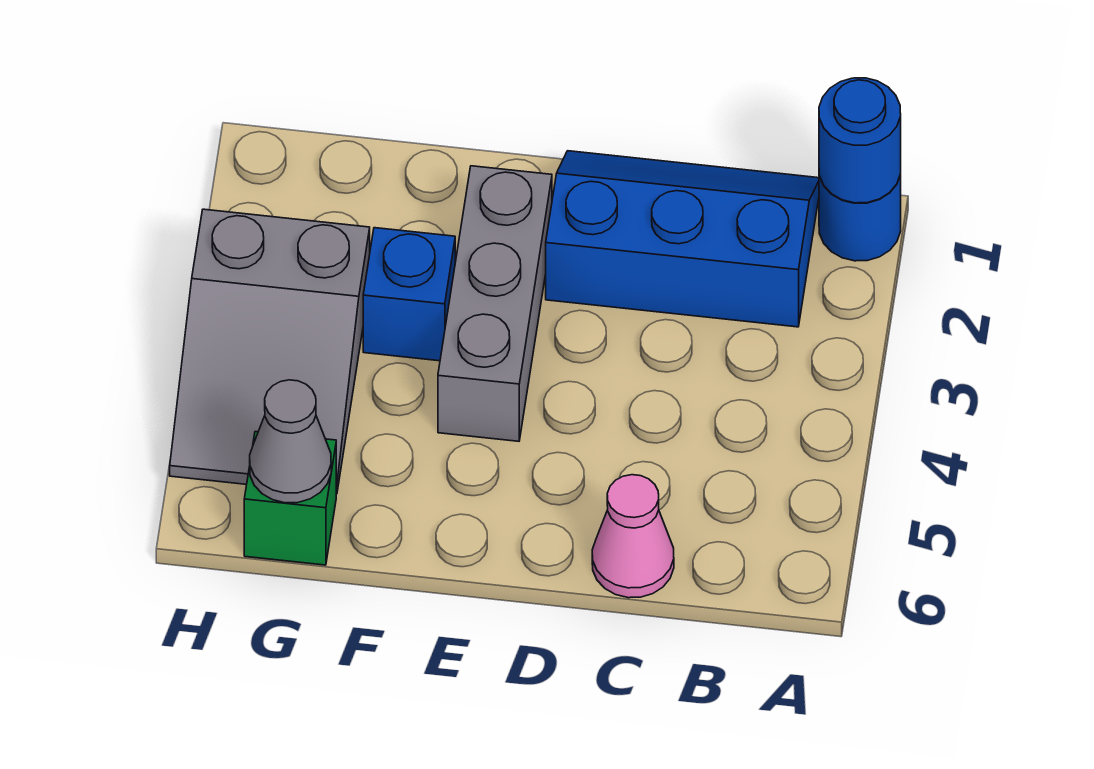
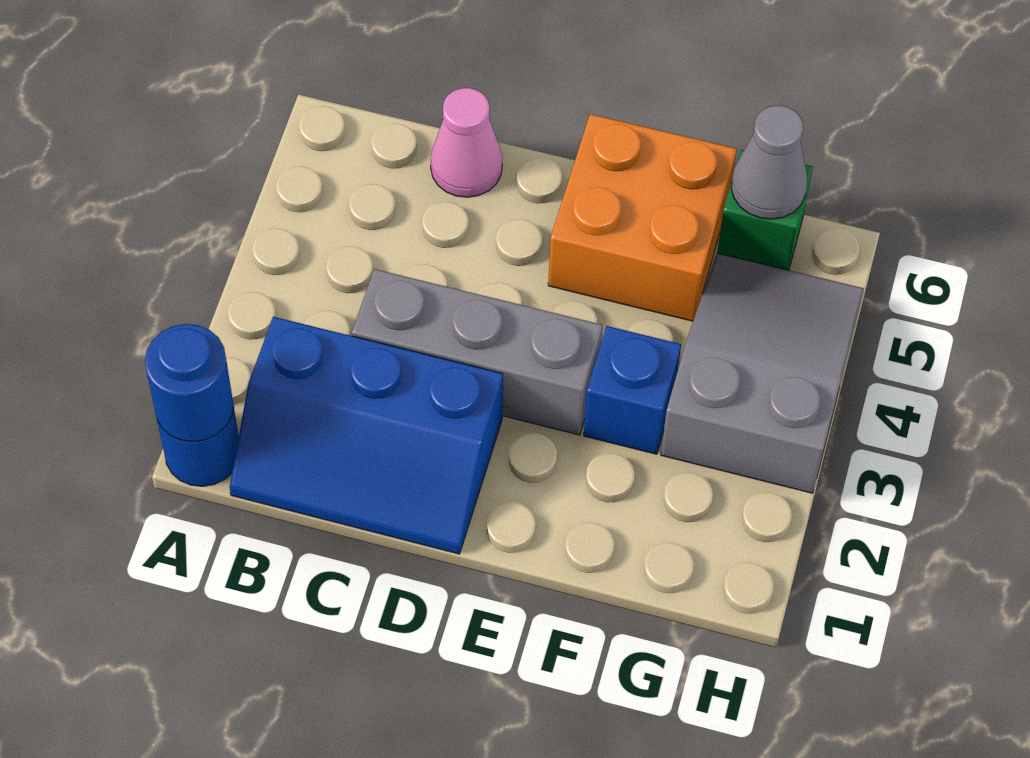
grey brick E2:E4 level 1 -> grey brick C3:E3 level 1
none -> orange brick E5:F6 level 1

